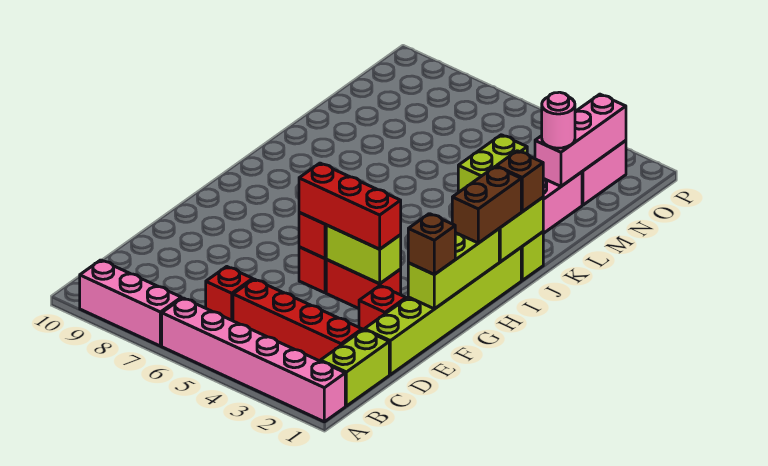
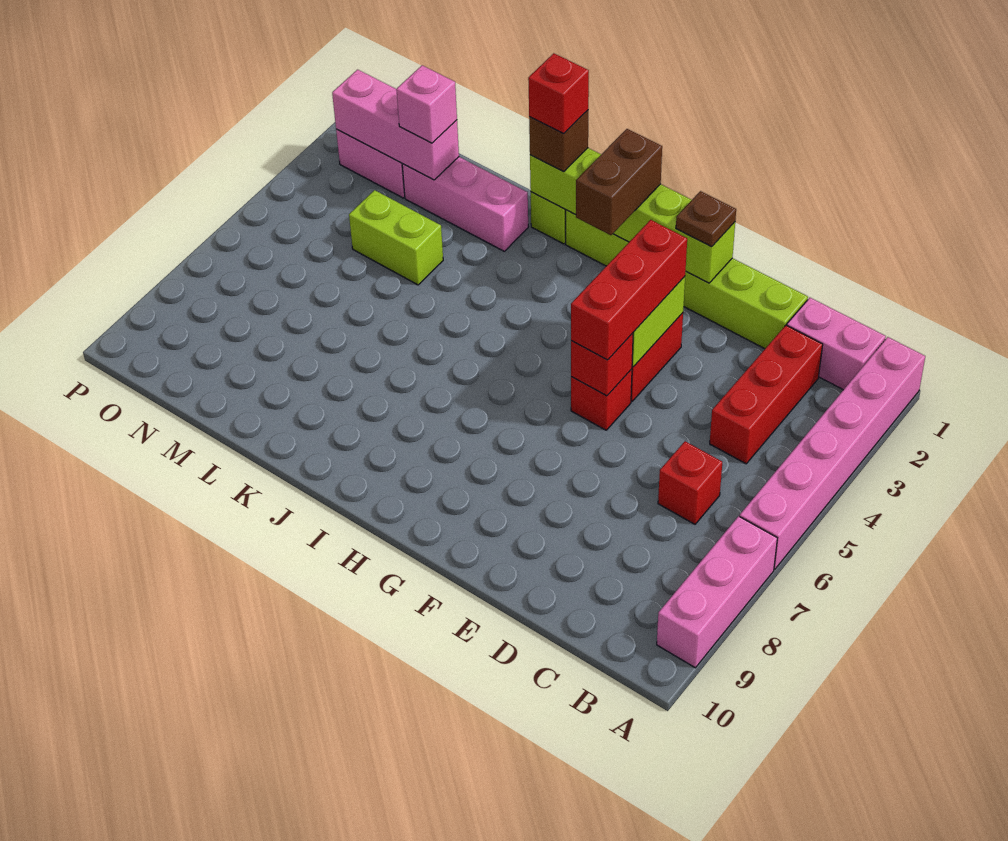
lime brick B1:C1 level 1 -> pink brick B1:C1 level 1
red brick C2:C5 level 1 -> red brick C2:C4 level 1
red brick E2 level 1 -> red brick J1 level 4
brown brick F1 level 3 -> brown plate F1 level 3
brown brick H1:I1 level 3 -> brown brick H1:H2 level 3
pink round brick M2 level 3 -> pink brick M2 level 3

